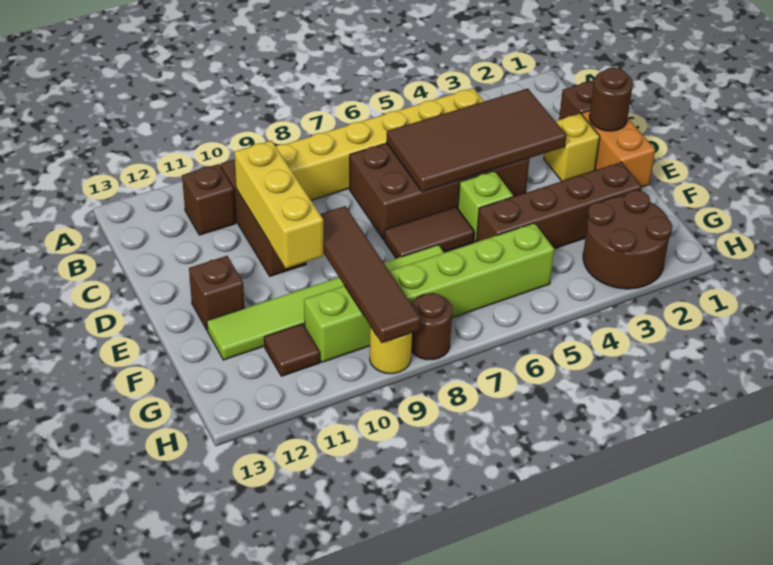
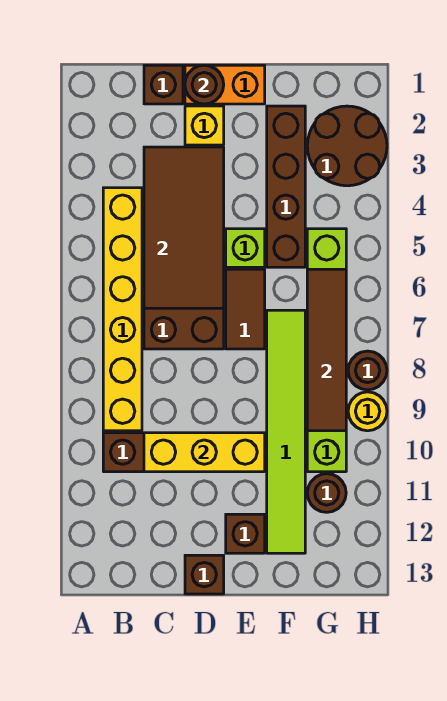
brown brick B11 level 1 -> brown brick D13 level 1
brown tile E9:H9 level 2 -> brown tile G6:G9 level 2
brown tile G11 level 1 -> brown round brick G11 level 1

